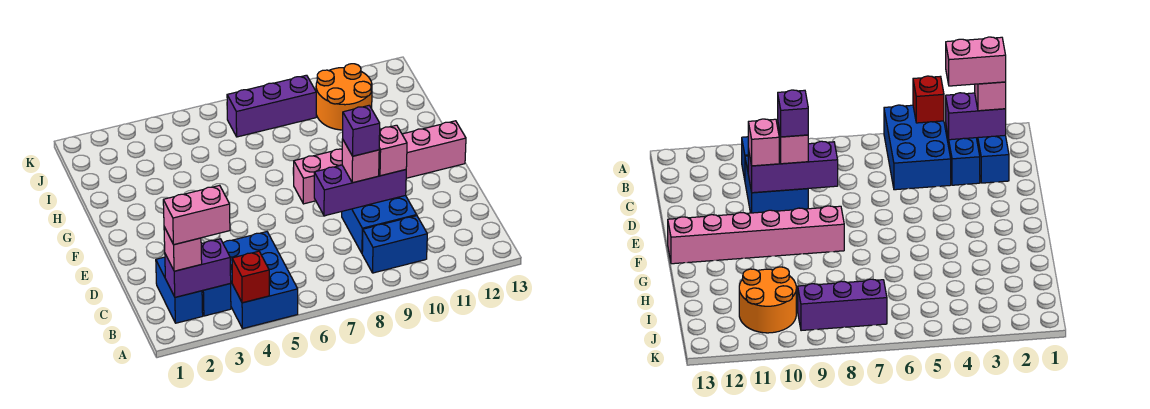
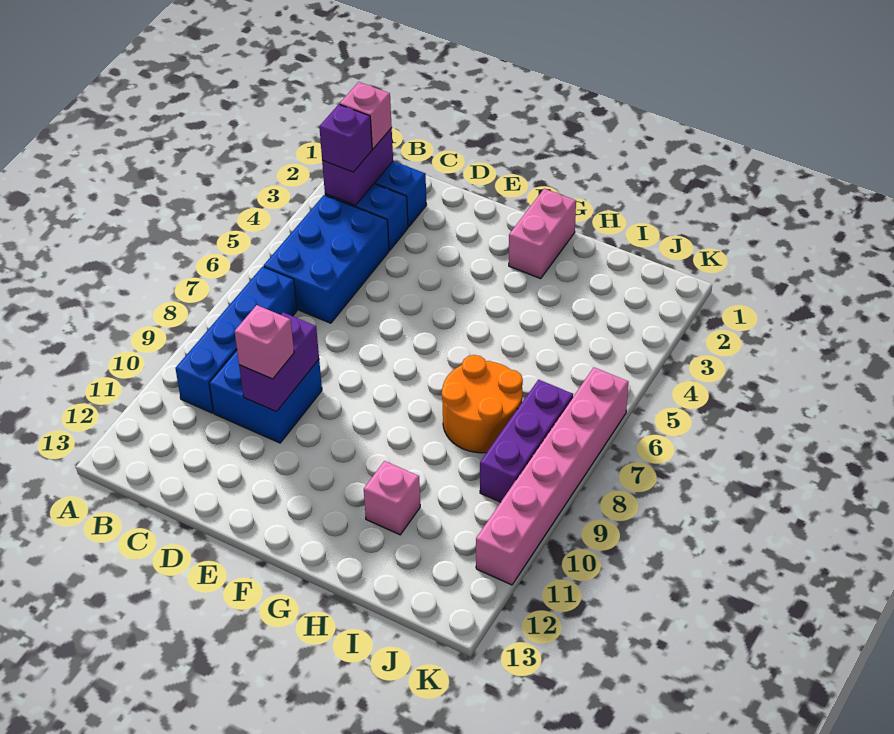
blue brick A4:C5 level 1 -> blue brick B4:C6 level 1
red brick A4 level 2 -> none
pink brick B2:B3 level 4 -> pink brick G1:G2 level 1
blue brick B9:B10 level 1 -> blue brick B7:B10 level 1
purple brick D8:D10 level 2 -> purple brick D9:D10 level 2
pink brick D9 level 3 -> pink brick H11 level 1
purple brick D9 level 4 -> purple brick B3 level 3
pink brick F8:F13 level 1 -> pink brick K6:K11 level 1
orange round brick I10:J11 level 1 -> orange round brick H7:I8 level 1

